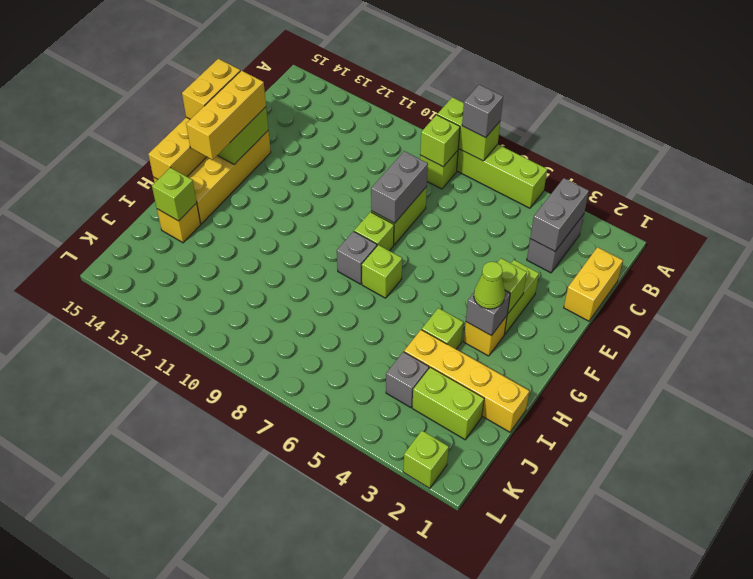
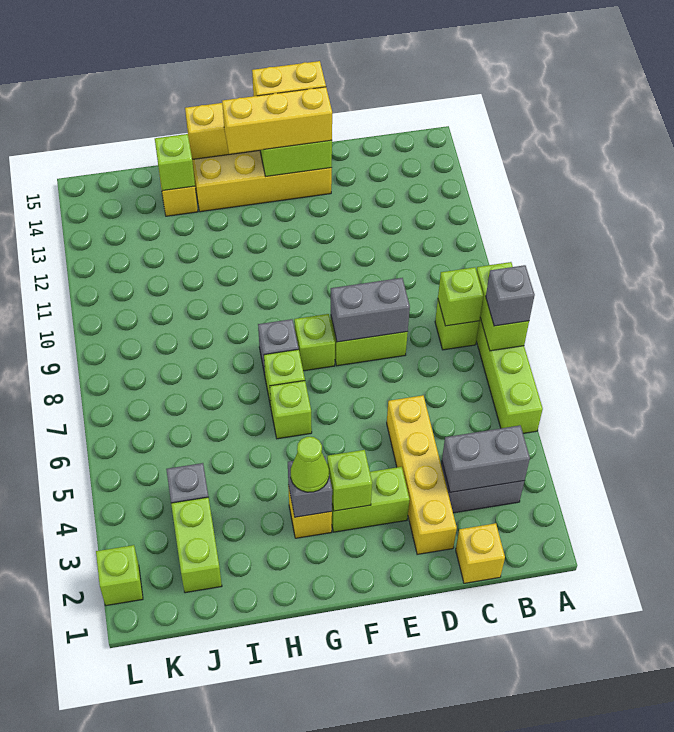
yellow brick C1:D1 level 1 -> yellow brick C1 level 1
lime brick H4 level 1 -> lime brick G6 level 1
yellow brick I1:I4 level 1 -> yellow brick D2:D5 level 1

